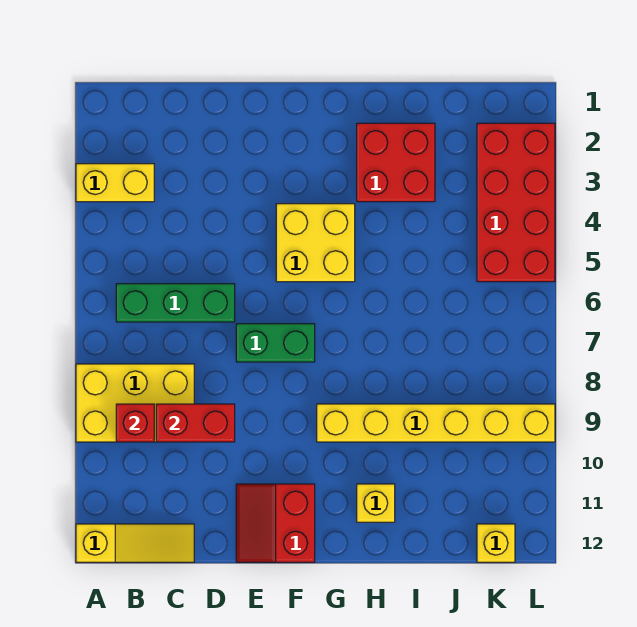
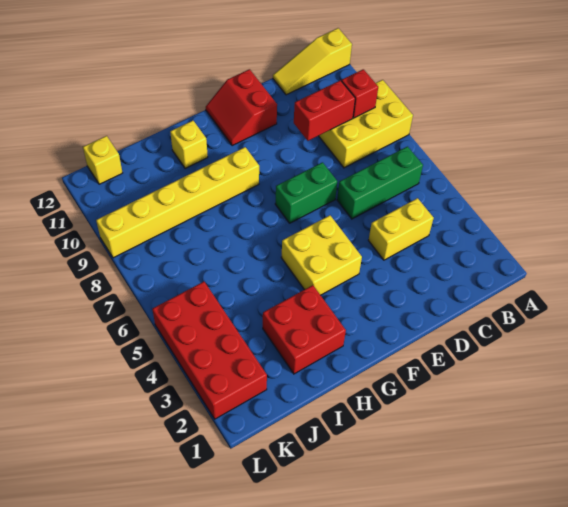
yellow brick A3:B3 level 1 -> yellow brick C4:D4 level 1
red slope E11:F12 level 1 top F -> red slope E11:F12 level 1 top E

